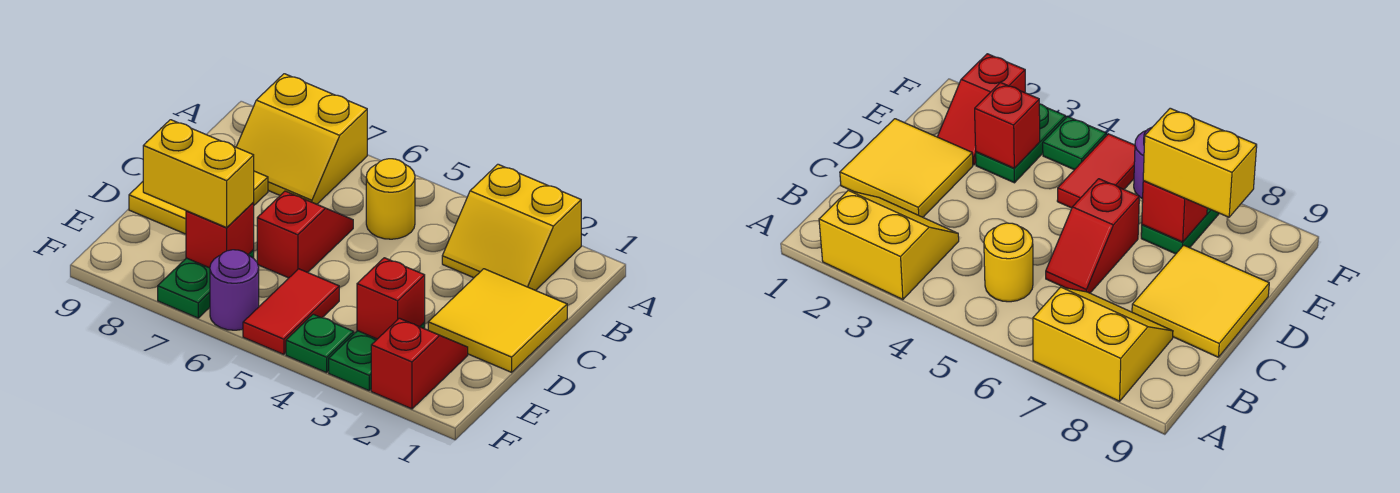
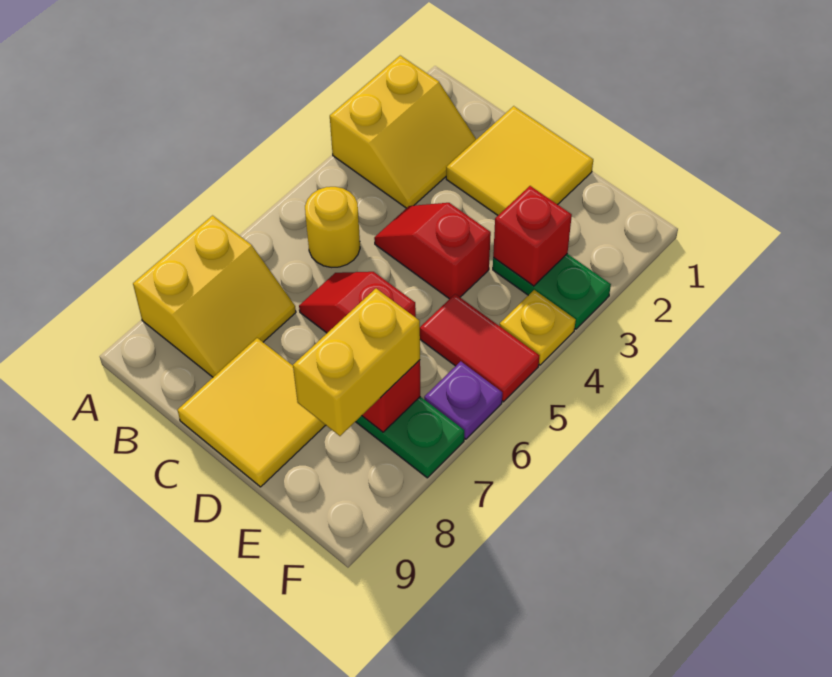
red slope E2:F2 level 1 top F -> red slope C4:D4 level 1 top D
green plate F4 level 1 -> yellow plate F4 level 1
purple round brick F6 level 1 -> purple plate F6 level 1

